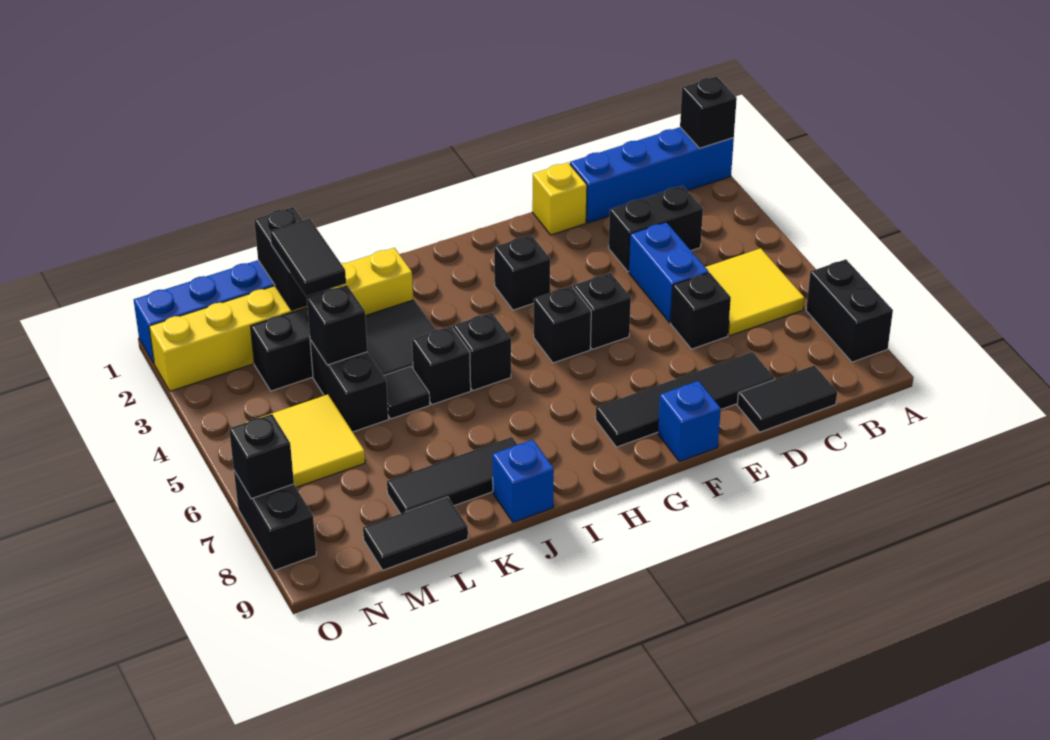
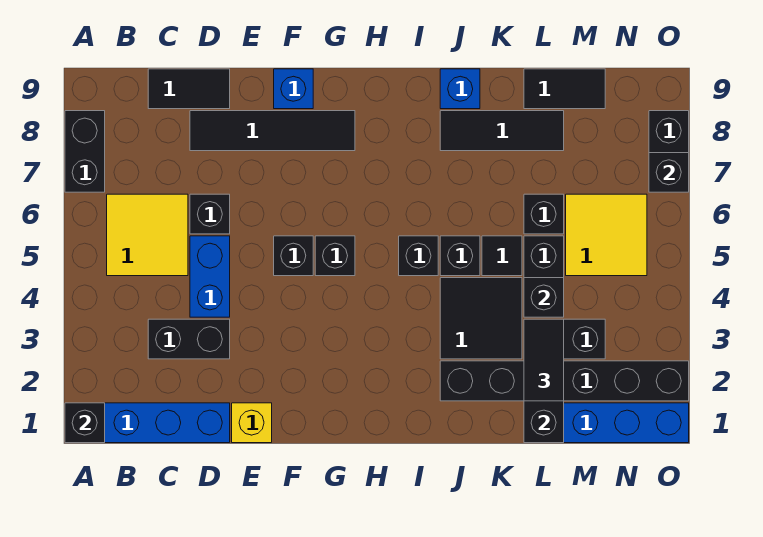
black brick G3 level 1 -> black brick L6 level 1
yellow brick J2:O2 level 1 -> black brick J2:O2 level 1

